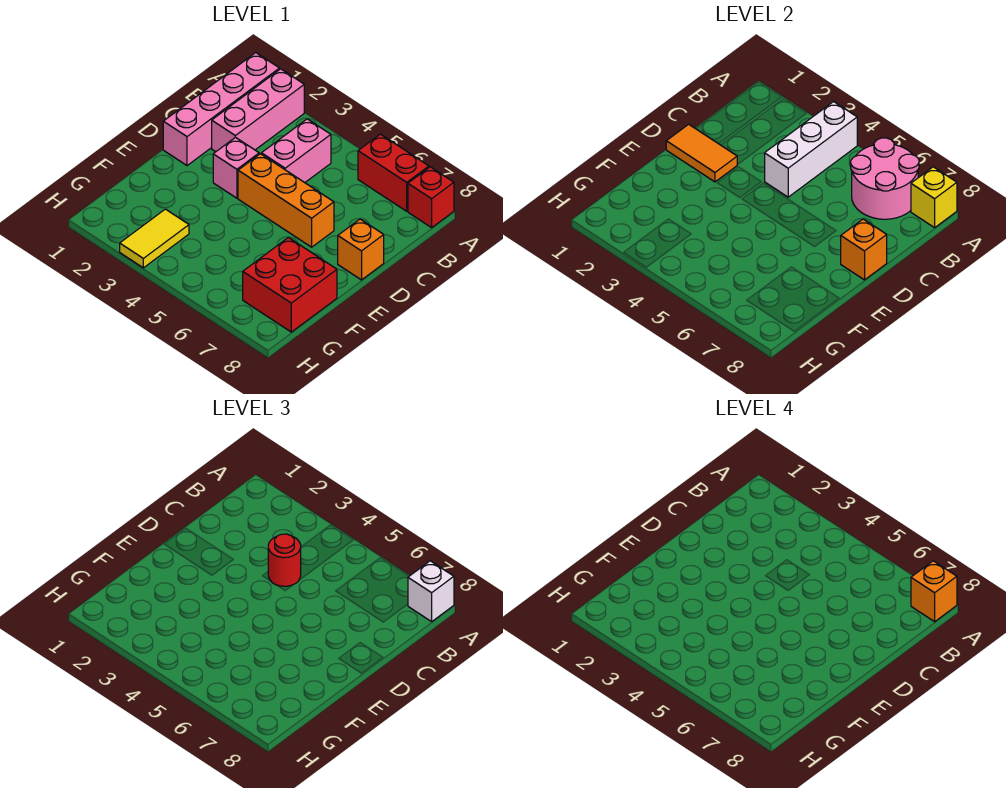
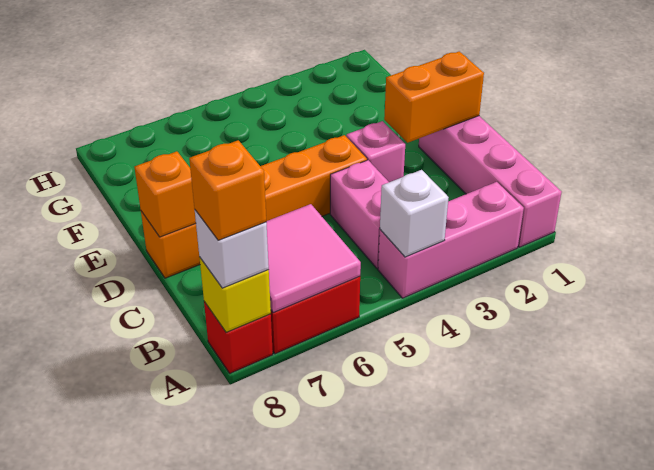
pink brick A2:C2 level 1 -> pink brick A2:A4 level 1
white brick A4:C4 level 2 -> white brick A4 level 2
pink round brick A6:B7 level 2 -> pink tile A6:B7 level 2
red round brick C4 level 3 -> none
orange tile D1:D2 level 2 -> orange brick D1:D2 level 2
red brick F7:G8 level 1 -> none
yellow tile G3:H3 level 1 -> none

